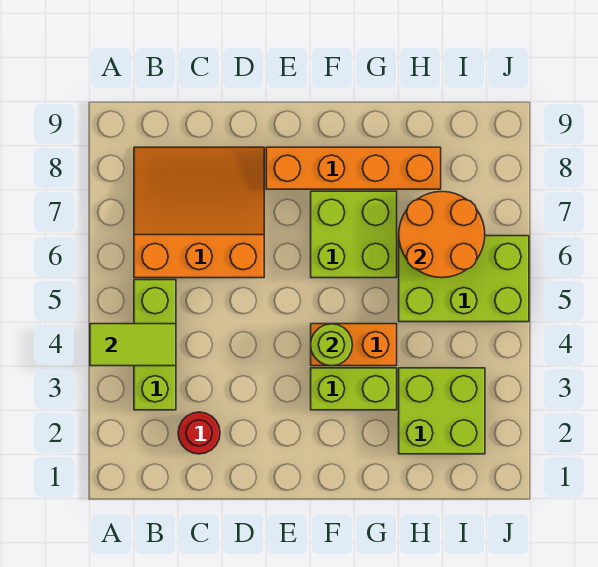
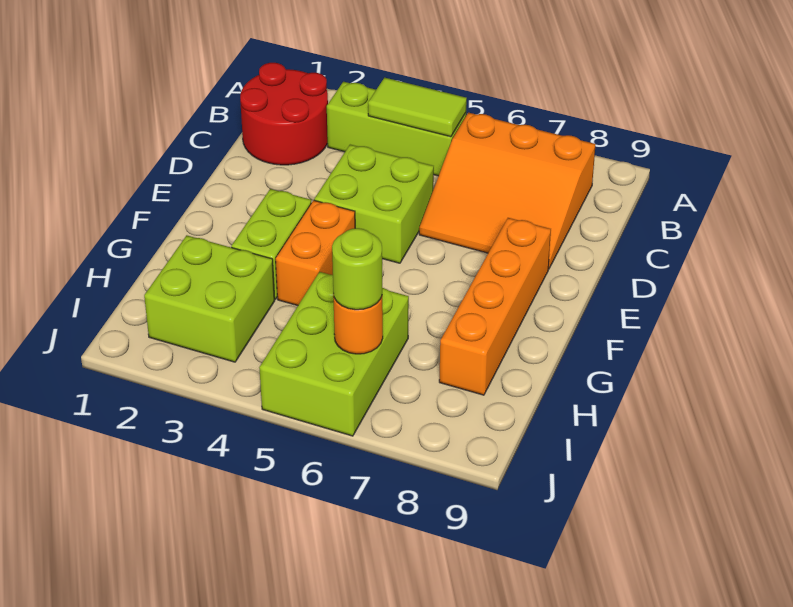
lime tile A4:B4 level 2 -> lime tile B4:B5 level 2
orange slope B6:D8 level 1 top 6 -> orange slope B6:D8 level 1 top B
red round brick C2 level 1 -> red round brick B1:C2 level 1
lime round brick F4 level 2 -> lime round brick I6 level 3
lime brick F6:G7 level 1 -> lime brick D4:E5 level 1
orange round brick H6:I7 level 2 -> orange round brick I6 level 2

